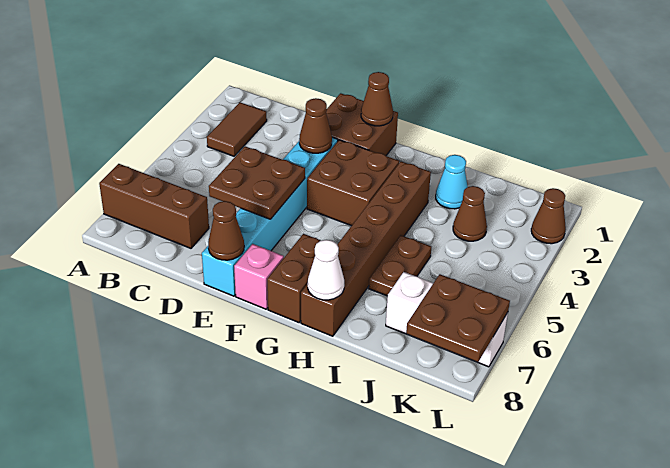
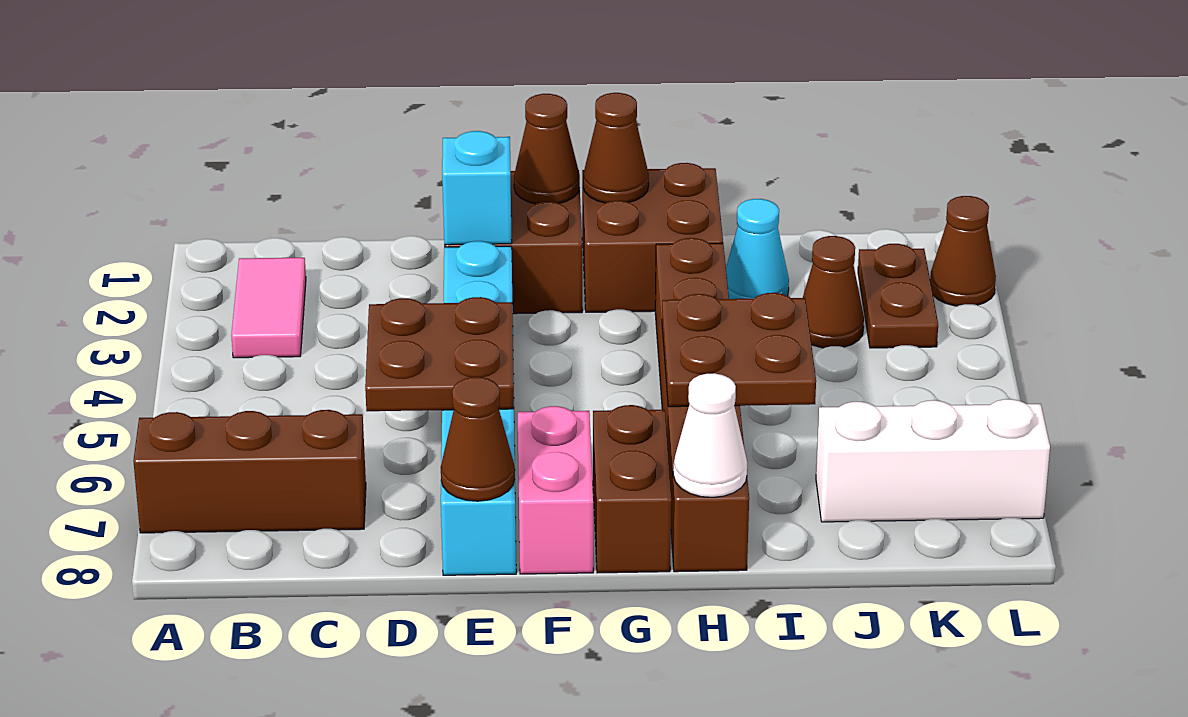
brown tile B2:B3 level 1 -> pink tile B2:B3 level 1
none -> cyan brick E2 level 2
brown cone E3 level 2 -> brown cone G1 level 2
brown brick F3:G4 level 1 -> brown brick G1:H2 level 1
pink brick F8 level 1 -> pink brick F7:F8 level 1
brown plate I5:I6 level 1 -> brown plate K2:K3 level 1
brown plate K7:L8 level 2 -> brown plate H5:I6 level 2

